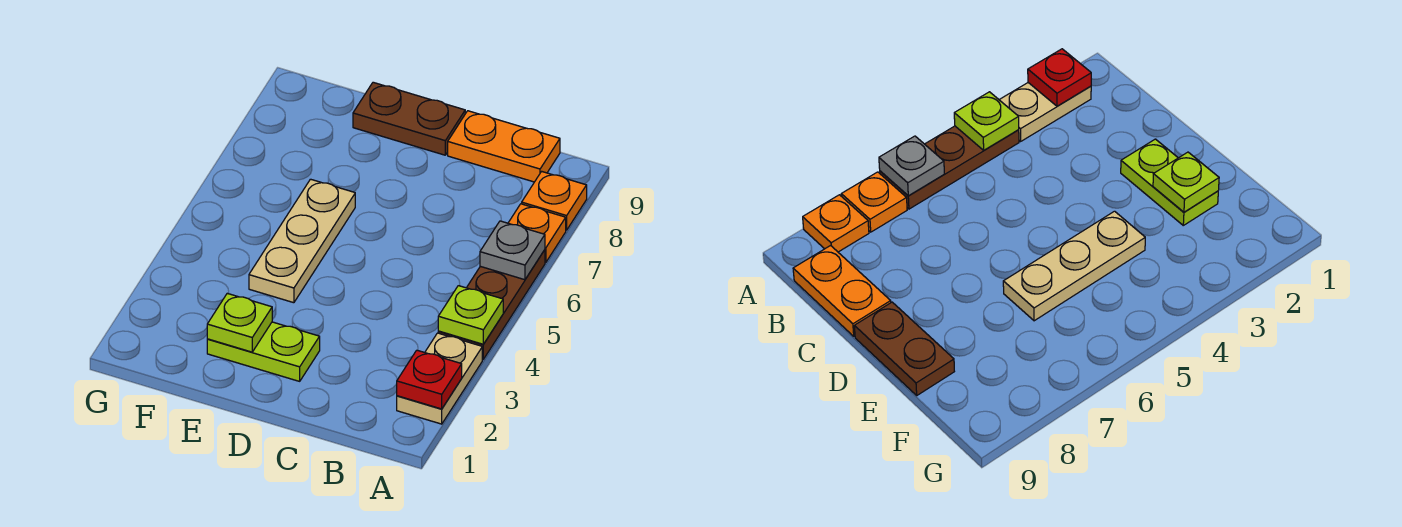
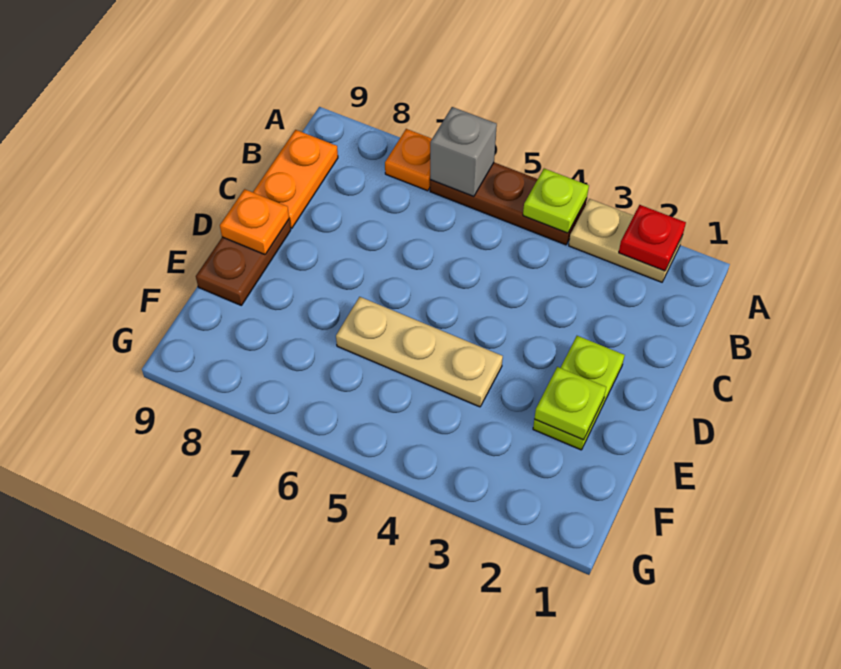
grey plate A6 level 2 -> grey brick A6 level 2
orange plate A8 level 1 -> orange plate D9 level 2

